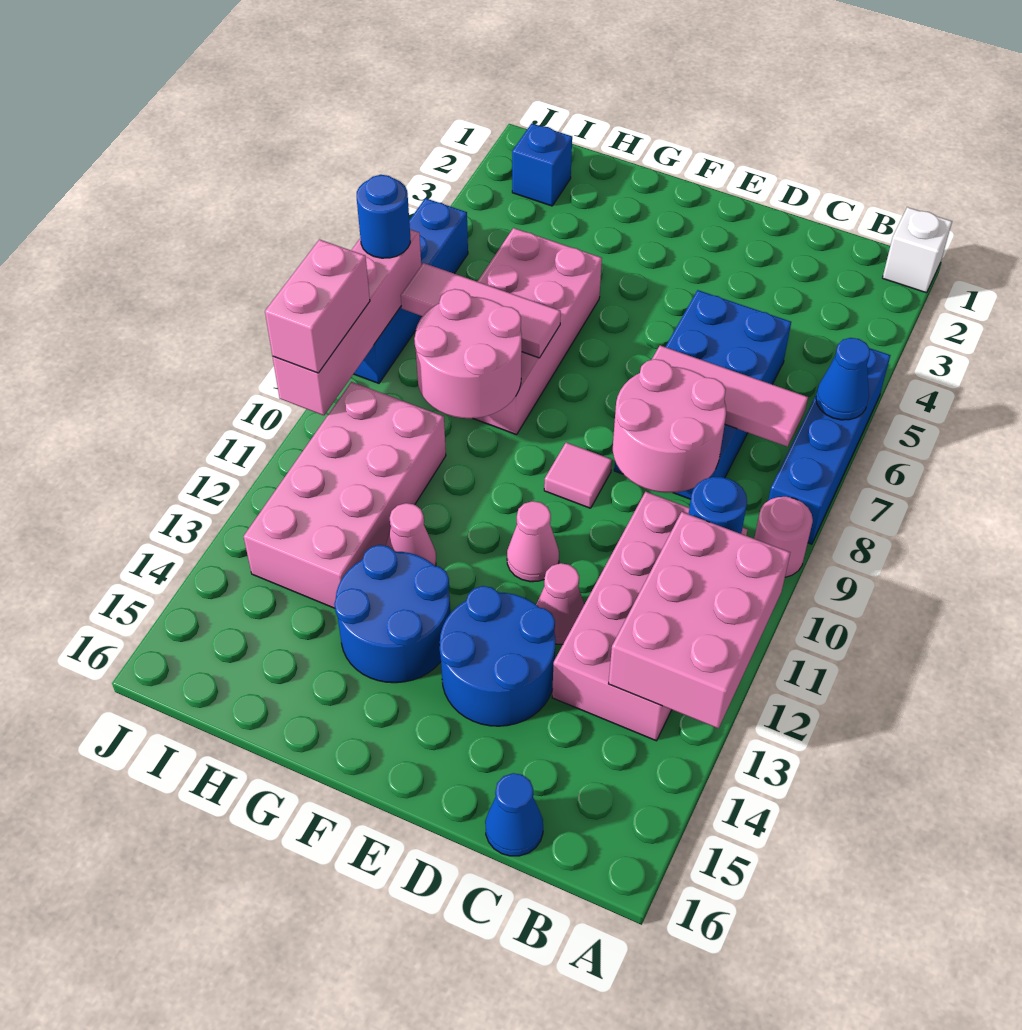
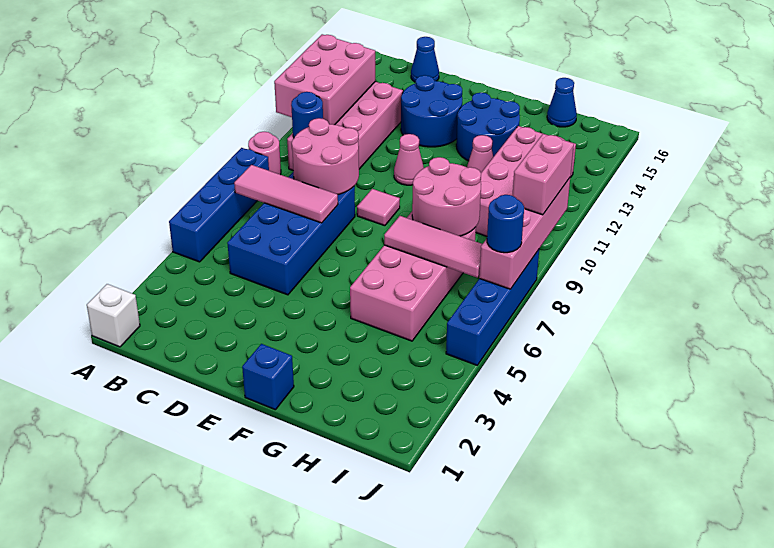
blue cone A6 level 2 -> blue cone H16 level 1
pink cone D12 level 1 -> none
blue brick I2 level 1 -> blue brick F1 level 1

